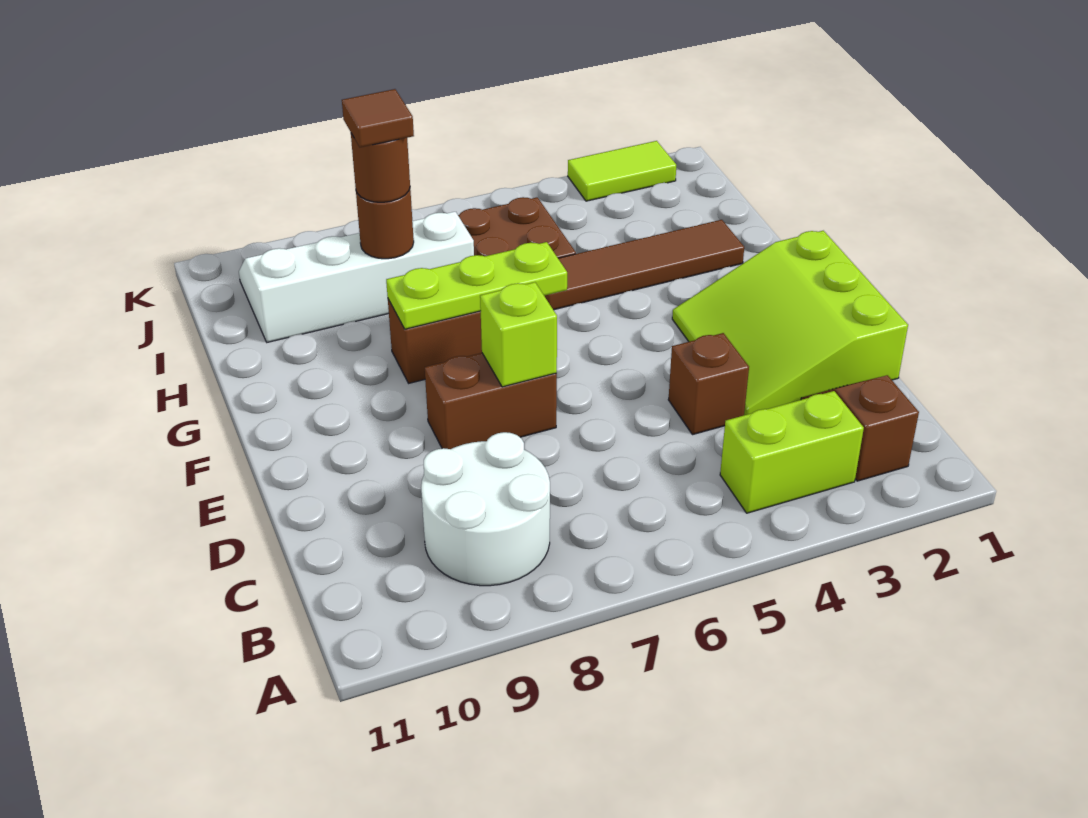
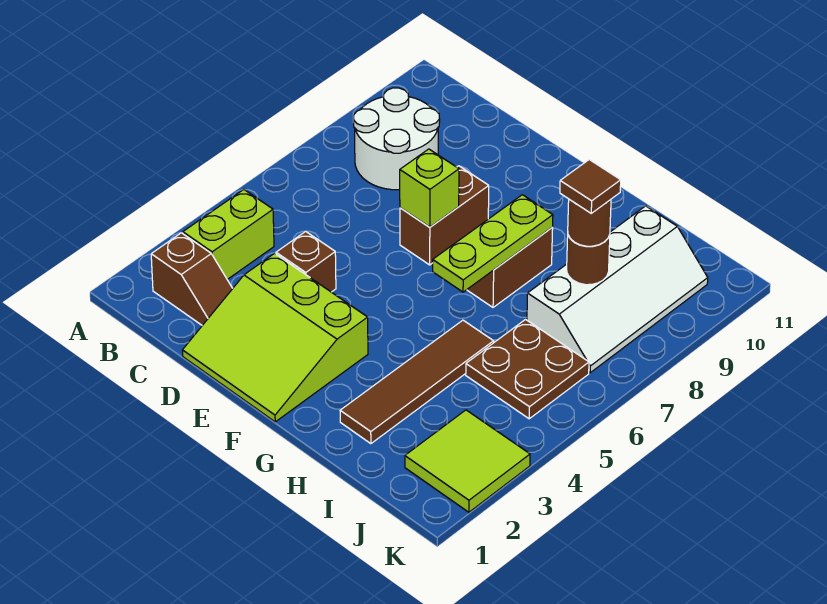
lime slope D1:F3 level 1 top 1 -> lime slope D1:F3 level 1 top 3
lime tile K2:K3 level 1 -> lime tile J2:K3 level 1

